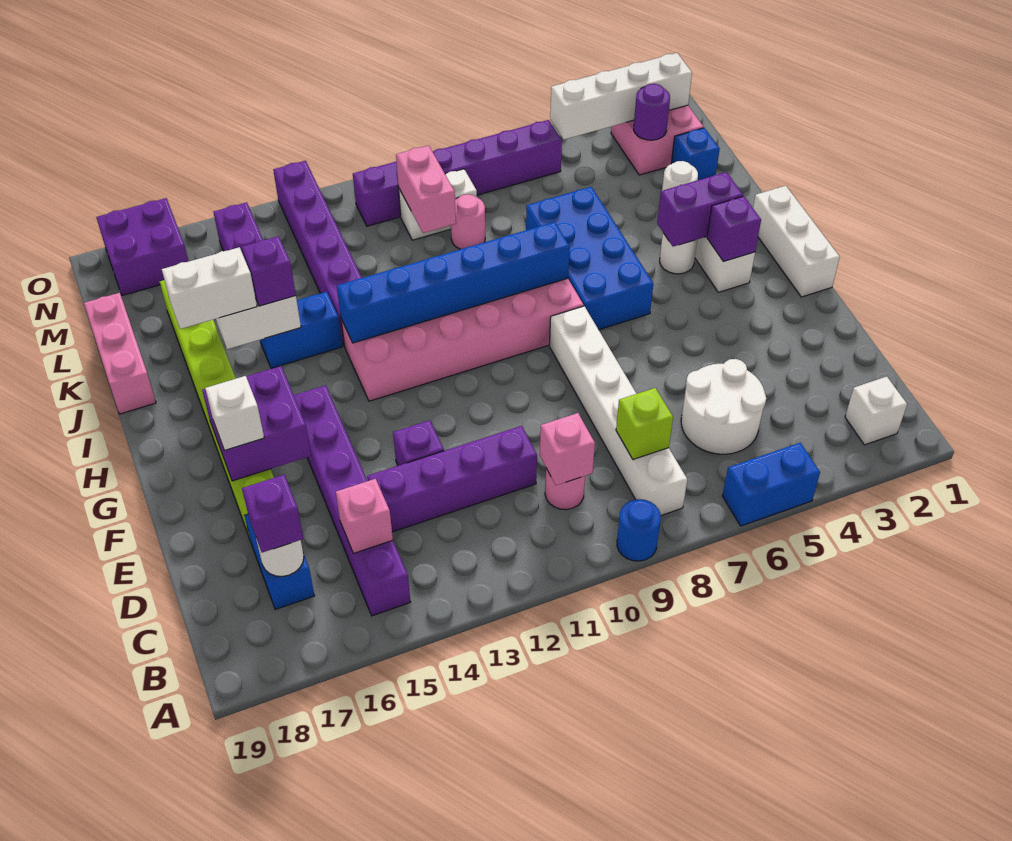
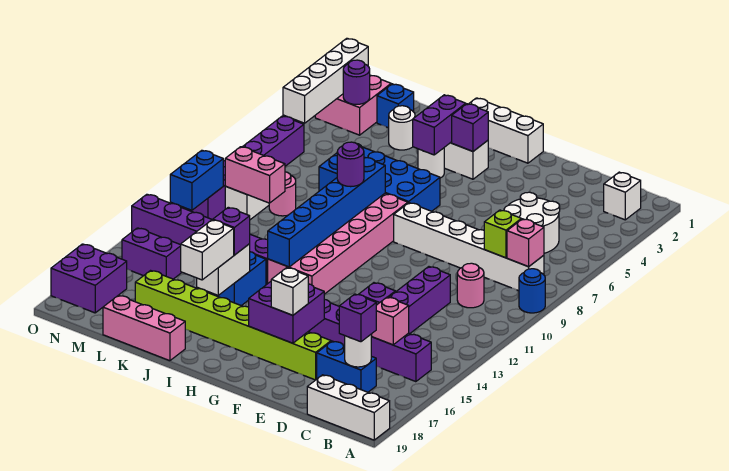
blue brick A5:A6 level 1 -> blue brick N11:N12 level 2
none -> white brick A19:C19 level 1
pink brick C10 level 2 -> pink brick B8 level 2
none -> purple round brick I9 level 3

